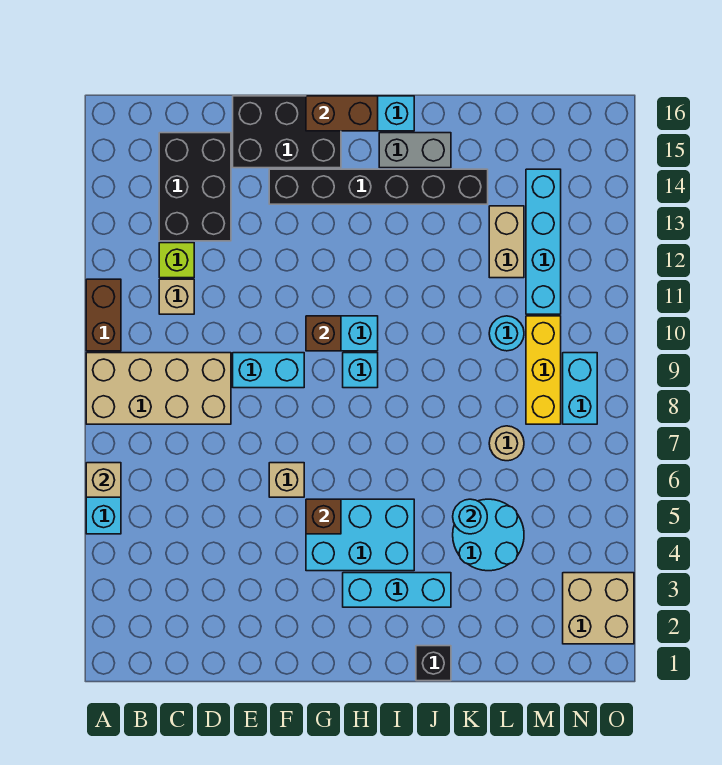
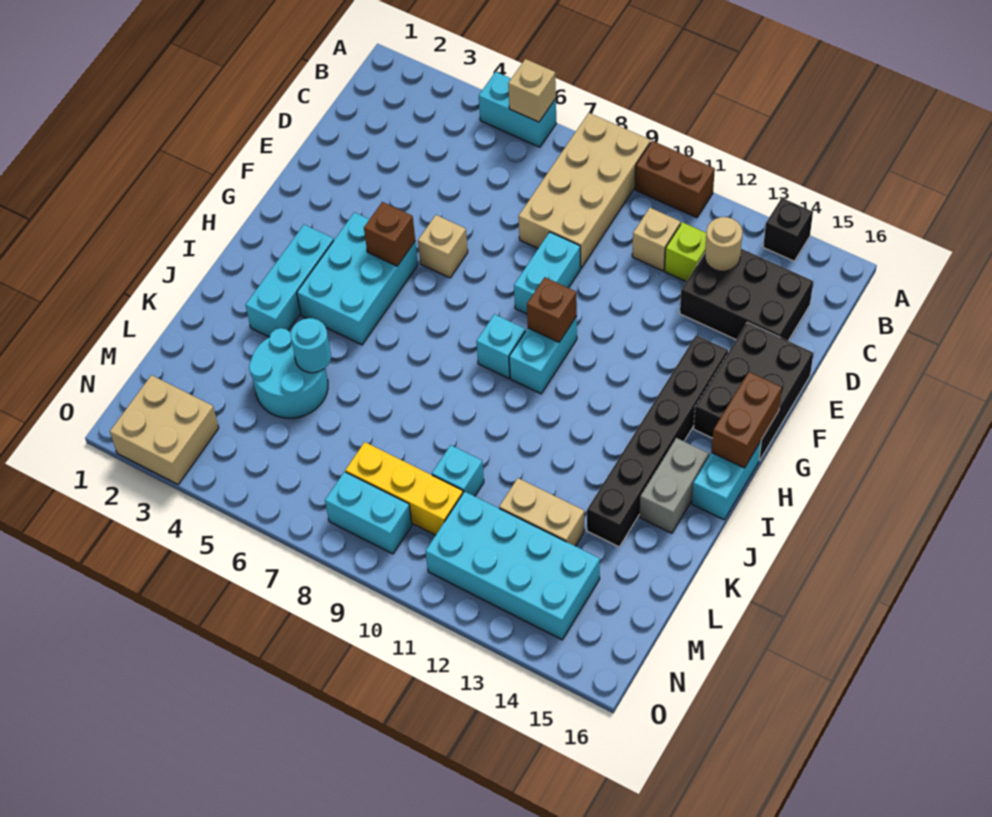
black brick J1 level 1 -> black brick A14 level 1
tan round brick L7 level 1 -> tan round brick C13 level 2
cyan round brick L10 level 1 -> cyan brick L10 level 1
cyan brick M11:M14 level 1 -> cyan brick M11:N14 level 1

